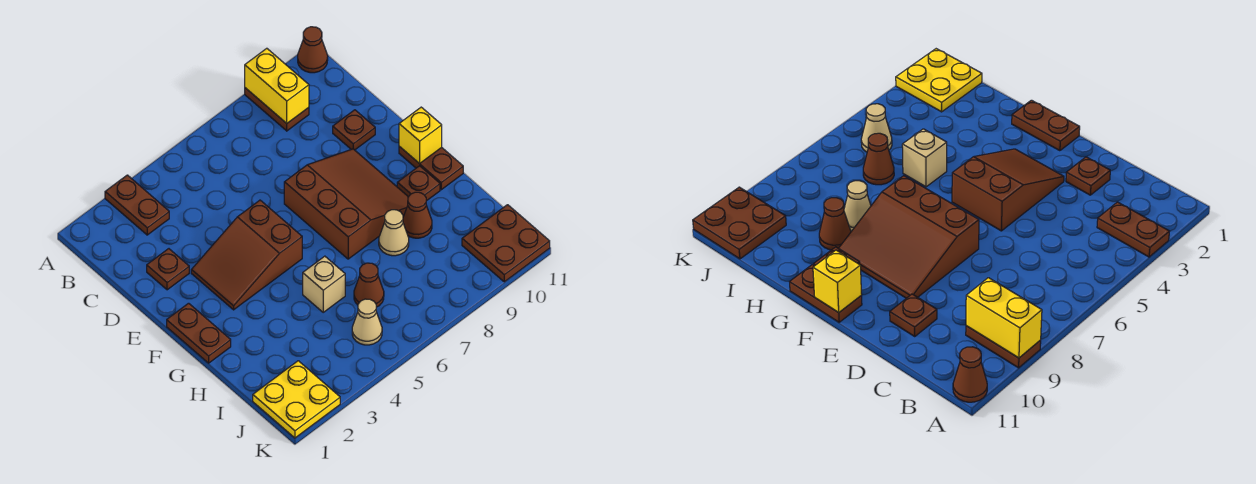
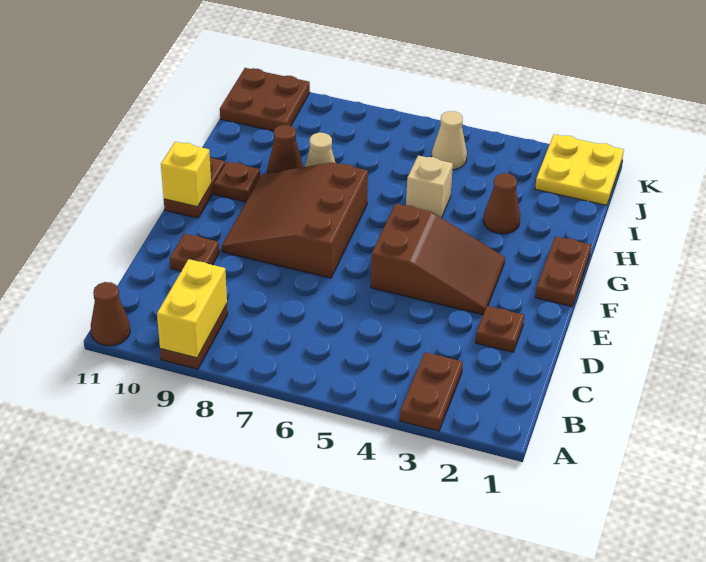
brown cone I6 level 1 -> brown cone H3 level 1

